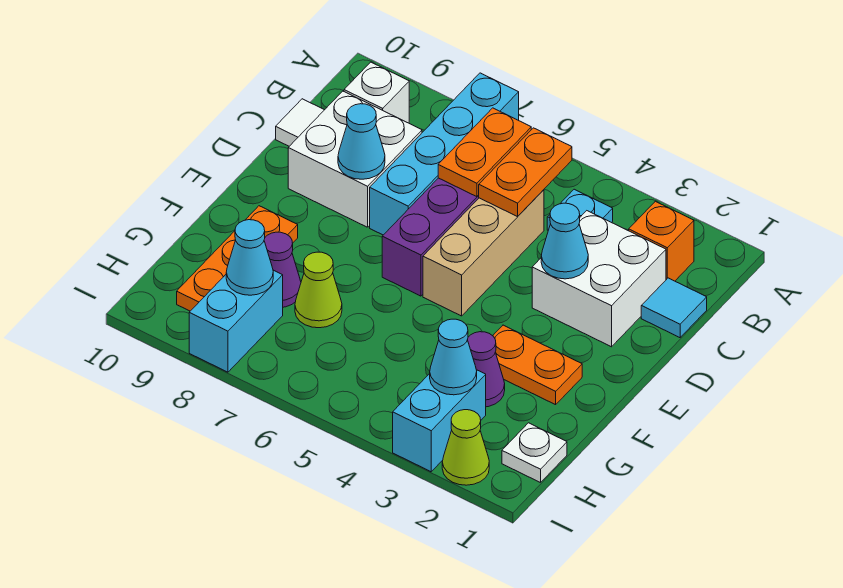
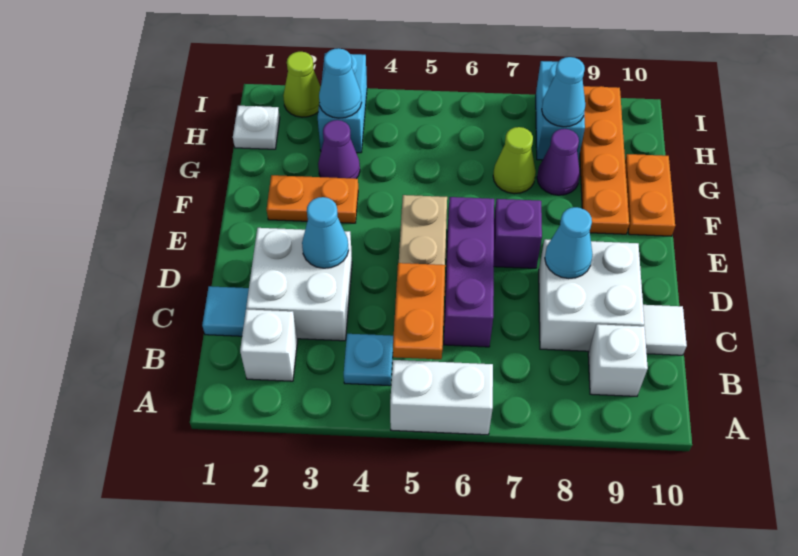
none -> white brick A5:A6 level 1
cyan brick A7:D7 level 1 -> none
orange brick B2 level 1 -> white brick B2 level 1
orange plate B6:C6 level 2 -> orange plate F10:G10 level 1
none -> purple brick E7 level 1
orange plate F9:H9 level 1 -> orange plate F9:I9 level 1

